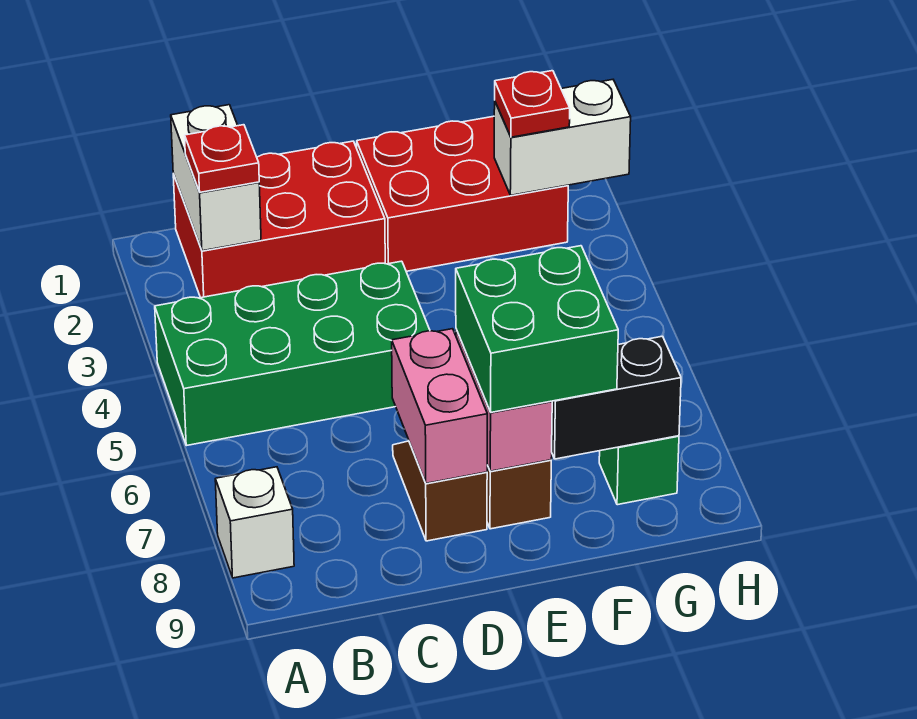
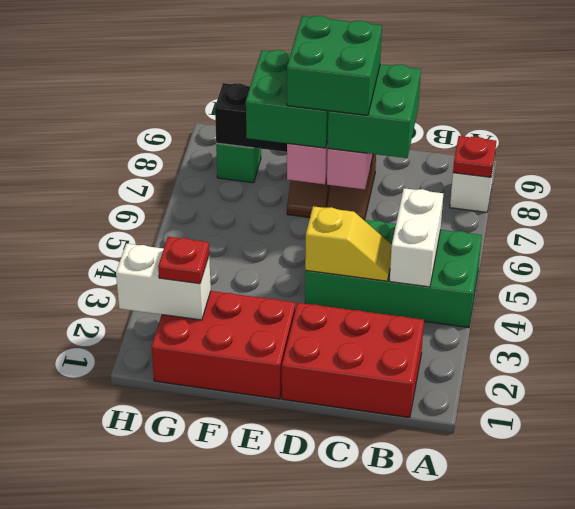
white brick B1:B2 level 2 -> white brick B4:B5 level 2
red plate B2 level 3 -> red plate A8 level 2
none -> yellow slope C4:D4 level 2 top D
none -> green brick C7:D8 level 3
none -> green brick D7:E8 level 4

